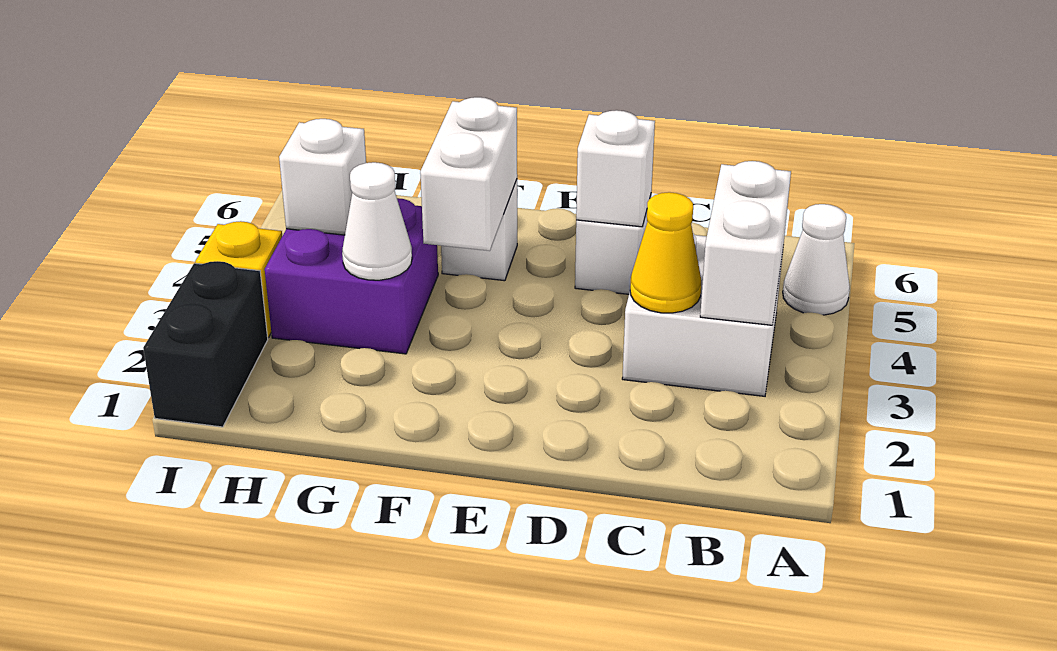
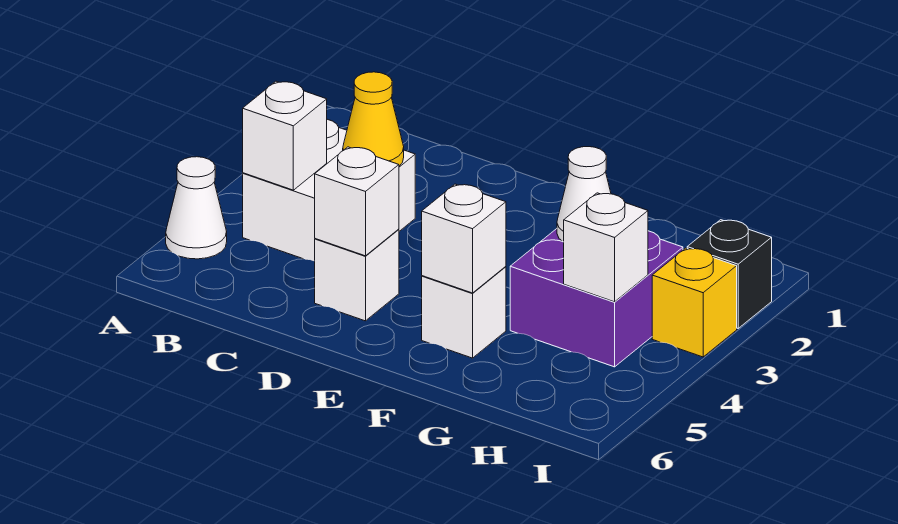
white brick B3:B4 level 2 -> white brick B4 level 2
white brick F4:F5 level 2 -> white brick F5 level 2
black brick I1:I2 level 1 -> black brick I2 level 1

